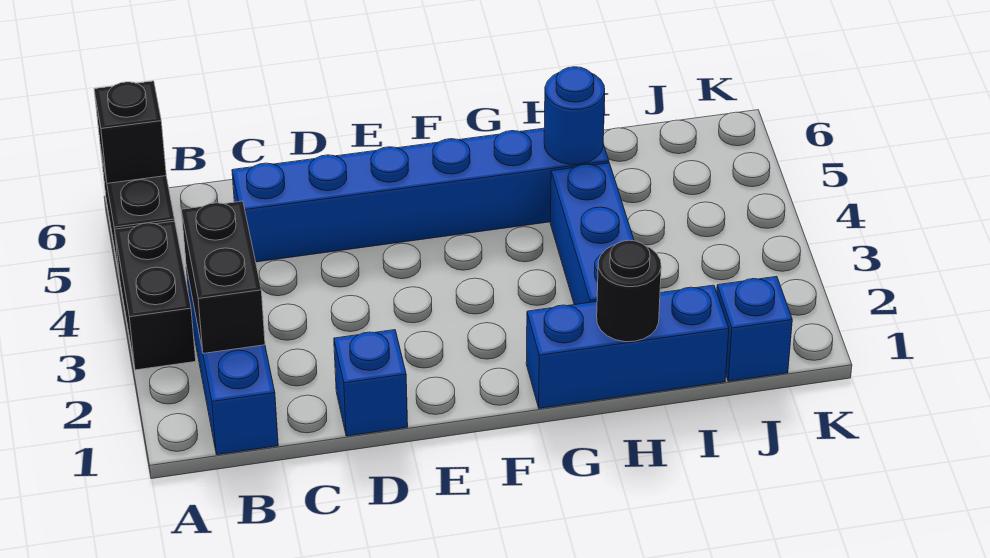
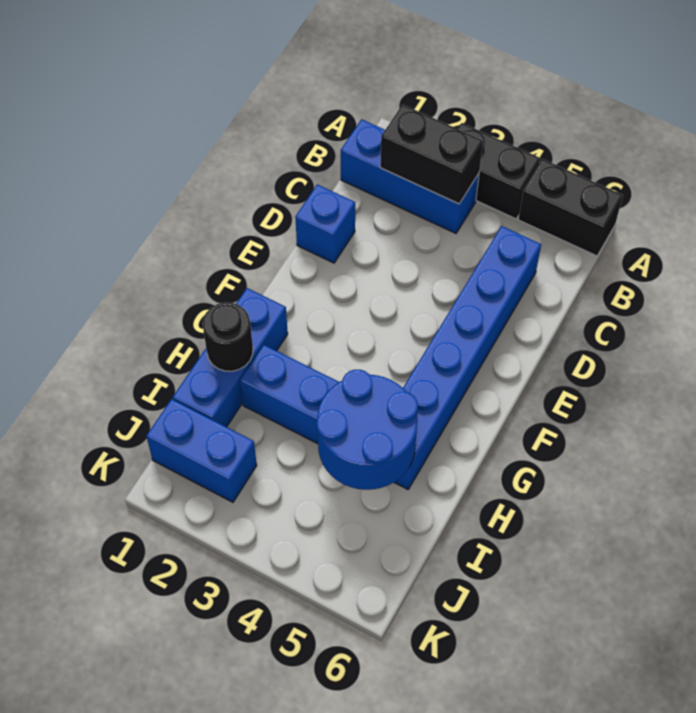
black brick A6 level 2 -> none
blue round brick H5 level 2 -> blue round brick H4:I5 level 2
blue brick J1 level 1 -> blue brick J1:J2 level 1

